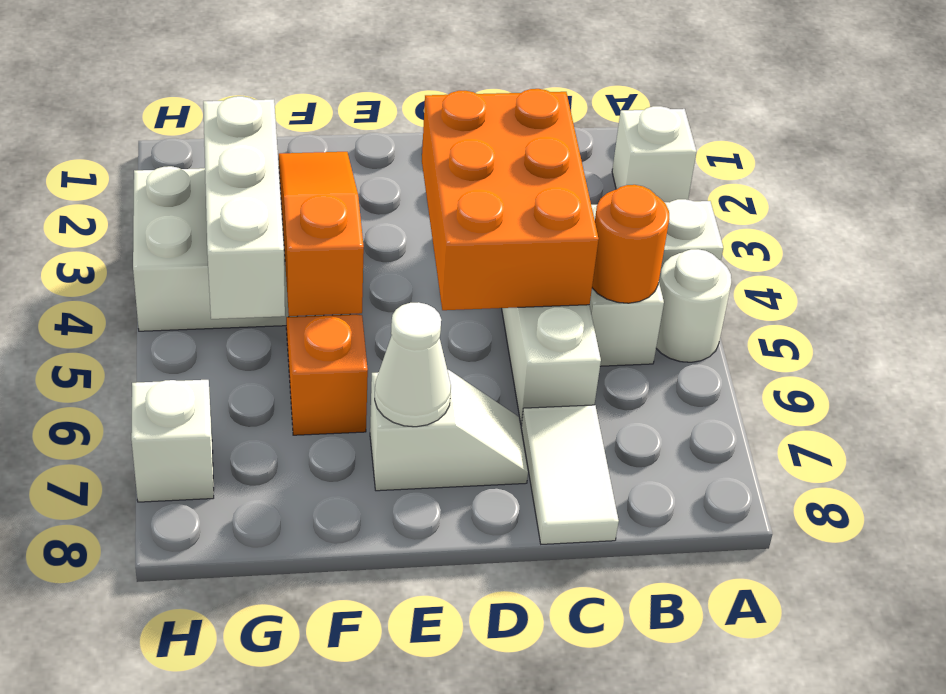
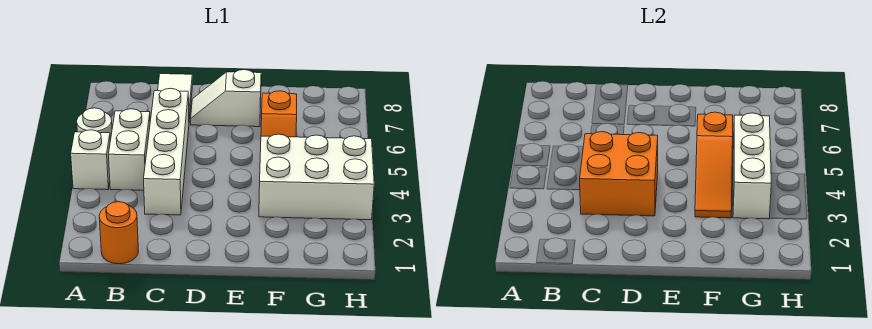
white brick A2 level 1 -> none
orange round brick B5 level 2 -> orange round brick B1 level 1
orange brick C3:D5 level 2 -> orange brick C3:D4 level 2
white cone E7 level 2 -> none
white brick H7 level 1 -> none

